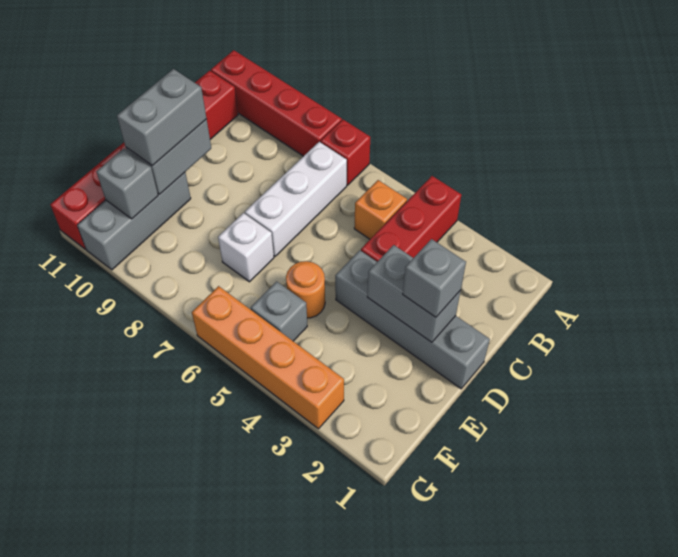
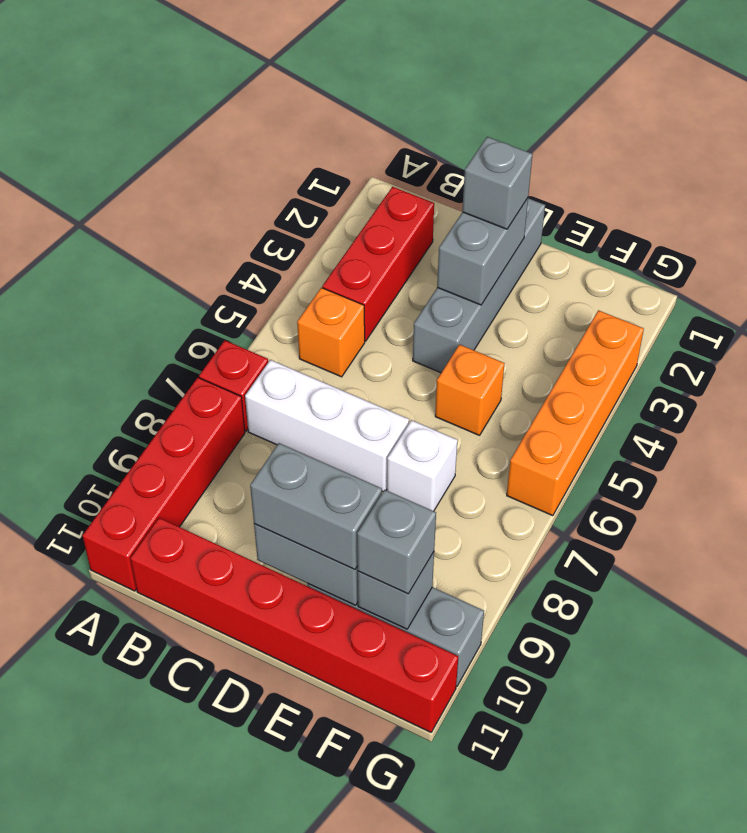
red brick A4:C4 level 1 -> red brick B2:B4 level 1
orange round brick E5 level 1 -> orange brick E5 level 1
grey brick F5 level 1 -> grey brick F10 level 3

